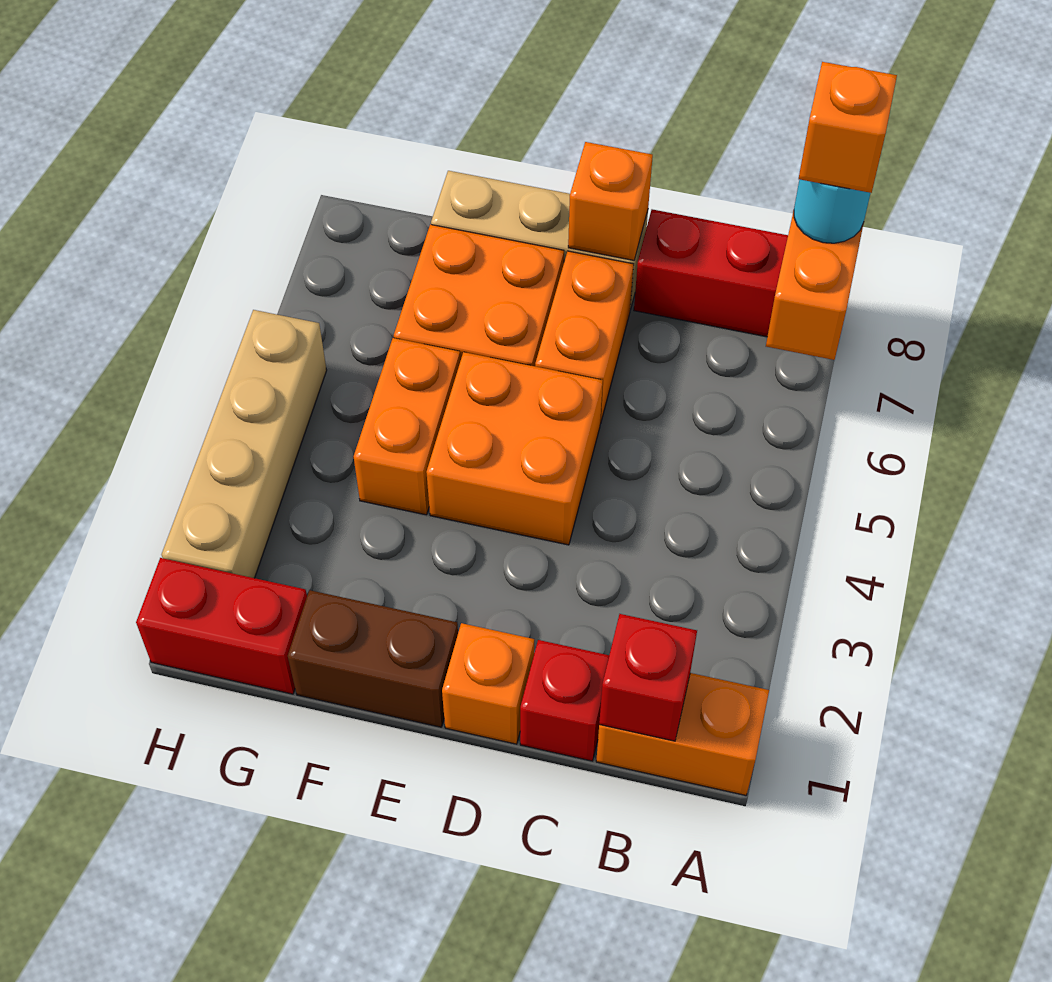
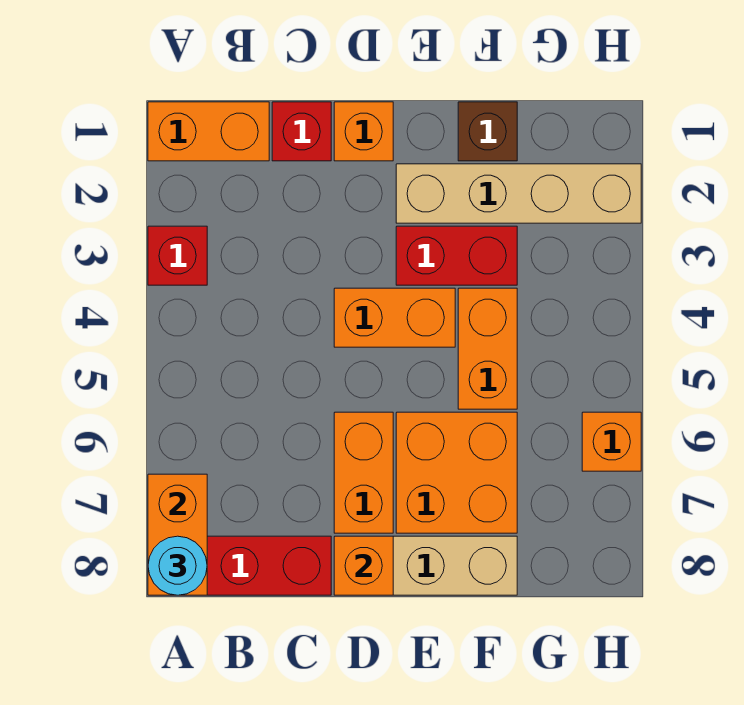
orange brick A8 level 4 -> orange brick H6 level 1
red brick B1 level 2 -> red brick A3 level 1
orange brick D4:E5 level 1 -> orange brick D4:E4 level 1
brown brick E1:F1 level 1 -> brown brick F1 level 1
red brick G1:H1 level 1 -> red brick E3:F3 level 1
tan brick H2:H5 level 1 -> tan brick E2:H2 level 1

